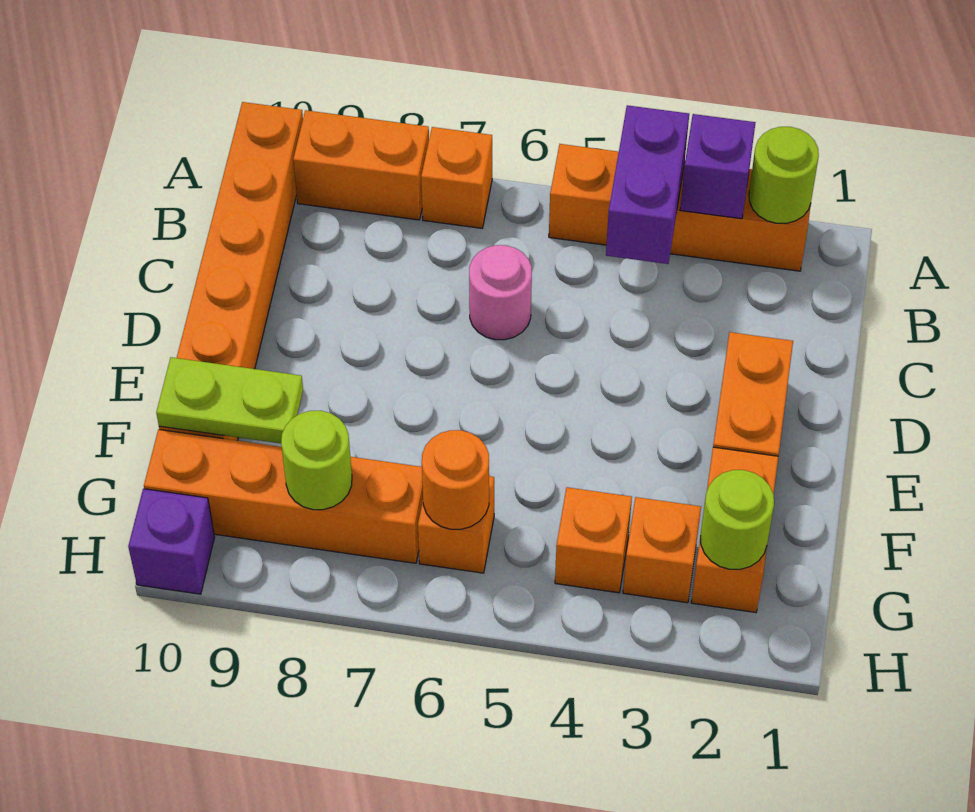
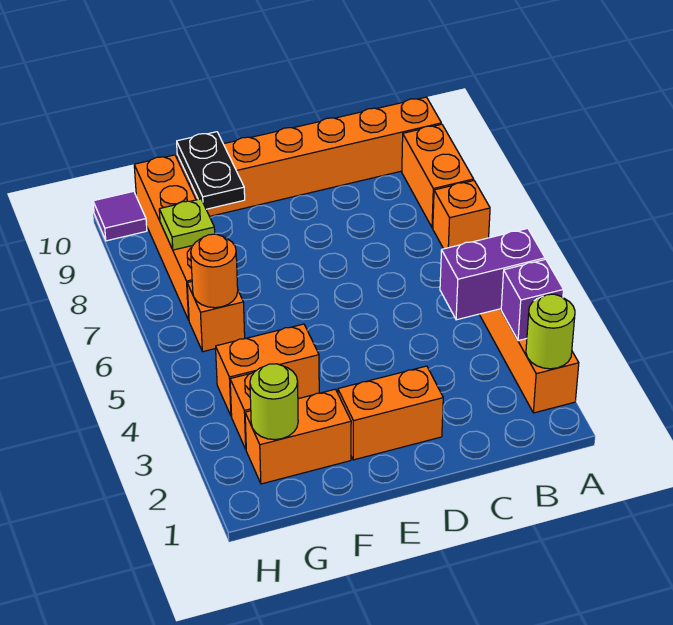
pink round brick C6 level 1 -> none
lime plate F9:F10 level 2 -> black plate F9:F10 level 2
orange brick G4 level 1 -> orange brick F4:G4 level 1
lime round brick G8 level 2 -> lime plate G8 level 2
purple brick H10 level 1 -> purple tile H10 level 1

